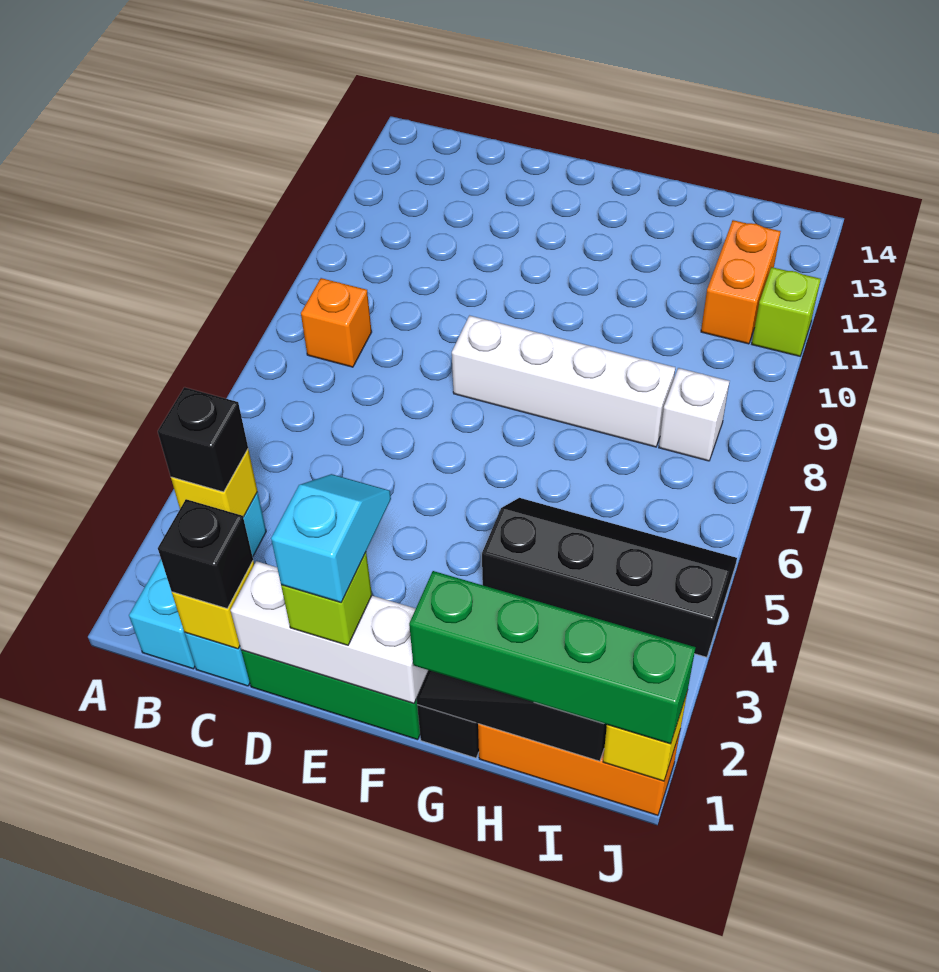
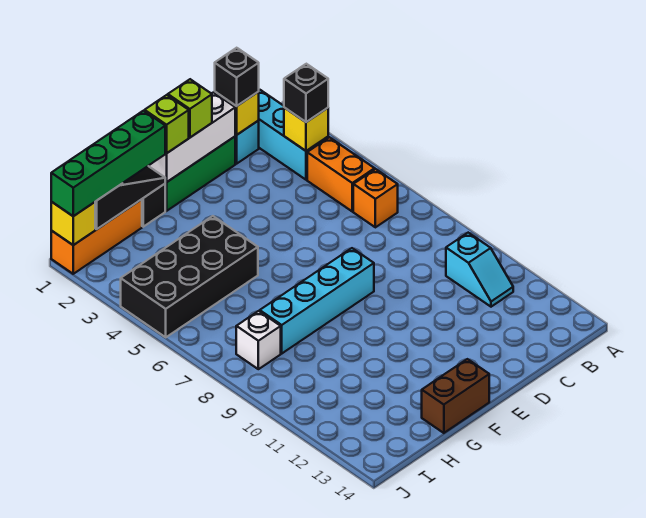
orange brick B8 level 1 -> orange brick B6 level 1
cyan slope E1:E2 level 4 top 1 -> cyan slope B10:B11 level 1 top 10
white brick E8:H8 level 1 -> cyan brick E8:H8 level 1
none -> brown brick F14:G14 level 1
black slope G4:J5 level 1 top 4 -> black brick G4:J5 level 1
orange brick I11:I12 level 1 -> orange brick B4:B5 level 1
lime brick J11 level 1 -> lime brick F1 level 3

